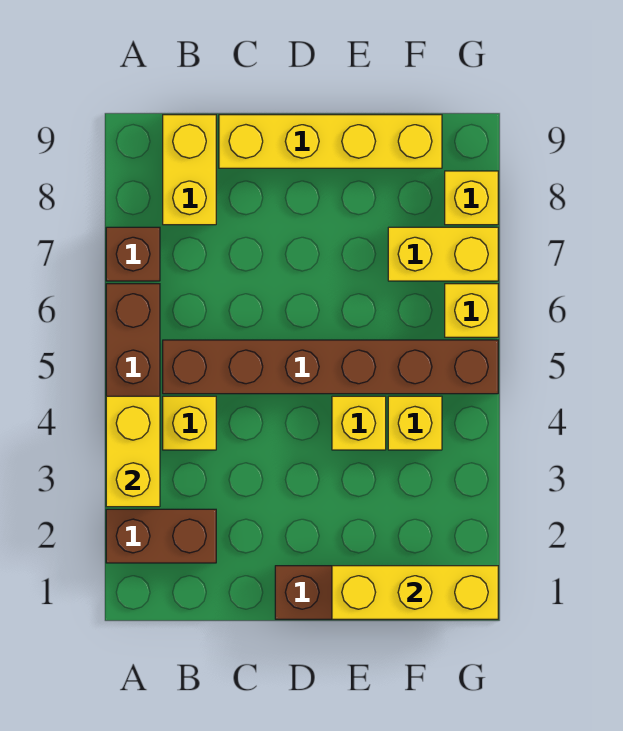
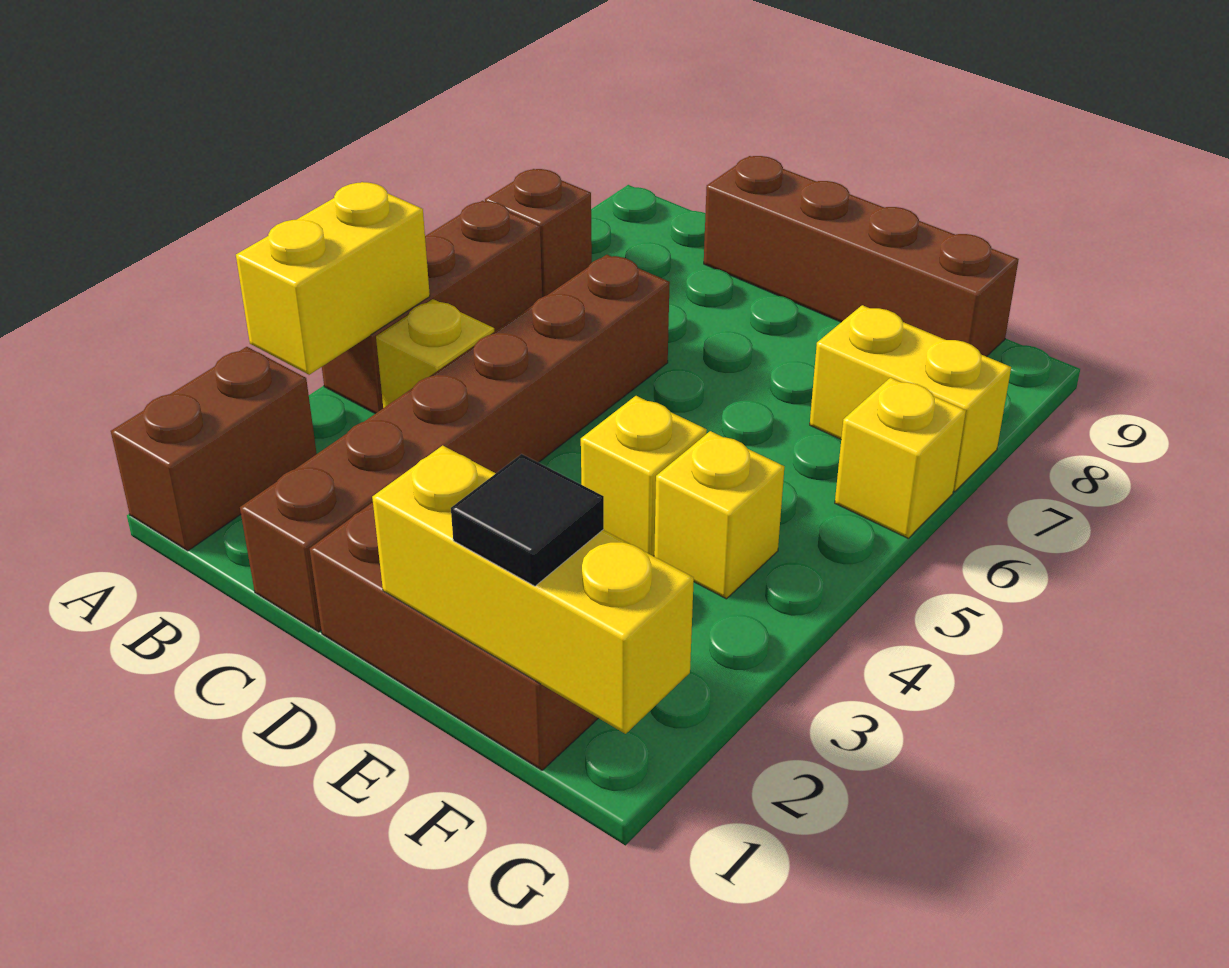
brown brick A2:B2 level 1 -> brown brick A1:A2 level 1
brown brick B5:G5 level 1 -> brown brick C1:C6 level 1
yellow brick B8:B9 level 1 -> none
yellow brick C9:F9 level 1 -> brown brick C9:F9 level 1
none -> black tile F1 level 3
yellow brick G8 level 1 -> none

